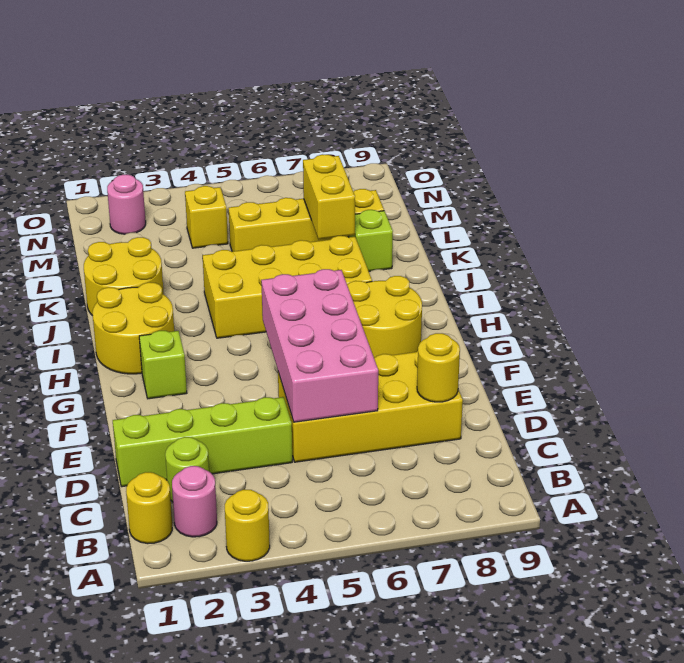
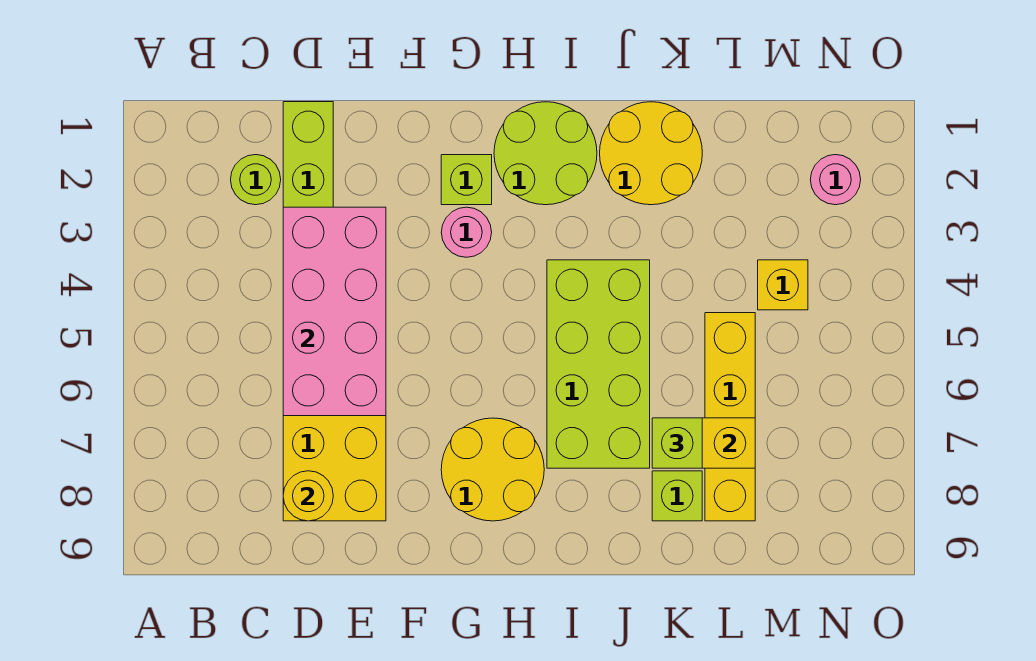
yellow round brick A3 level 1 -> none
yellow round brick B1 level 1 -> none
pink round brick B2 level 1 -> pink round brick G3 level 1
pink brick D5:G6 level 2 -> pink brick D3:E6 level 2
yellow round brick H1:I2 level 1 -> lime round brick H1:I2 level 1
yellow brick I4:J7 level 1 -> lime brick I4:J7 level 1
none -> lime brick K7 level 3

